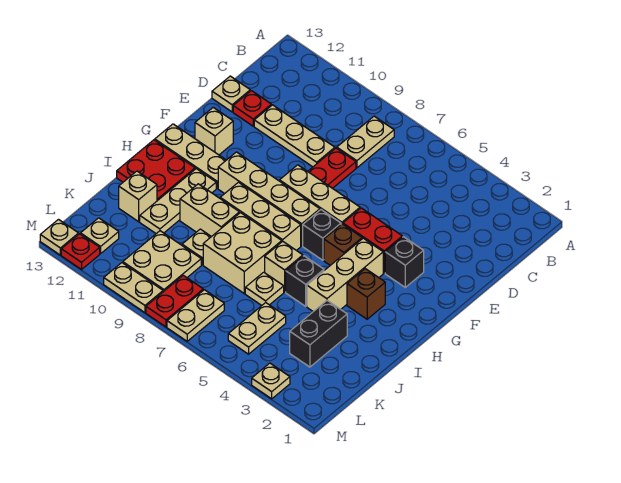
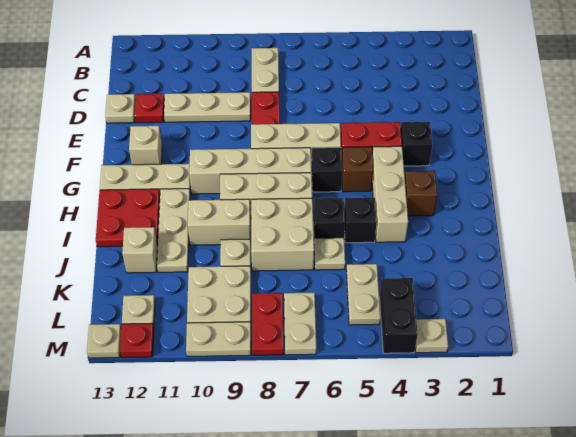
tan brick I6 level 1 -> black brick I6 level 1
black brick J3:K3 level 1 -> black brick L4:M4 level 1

